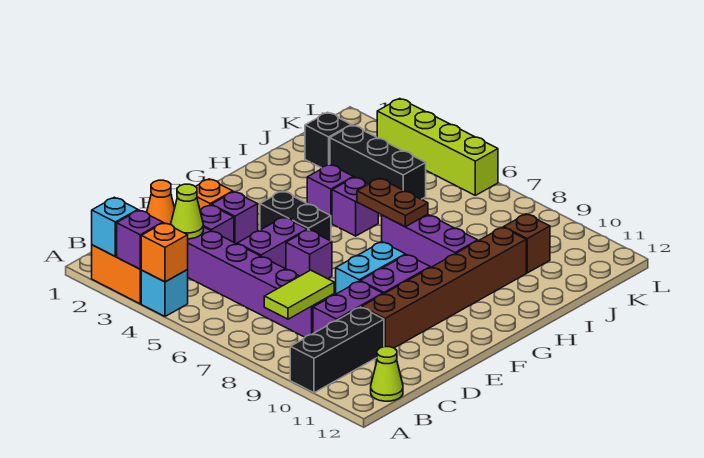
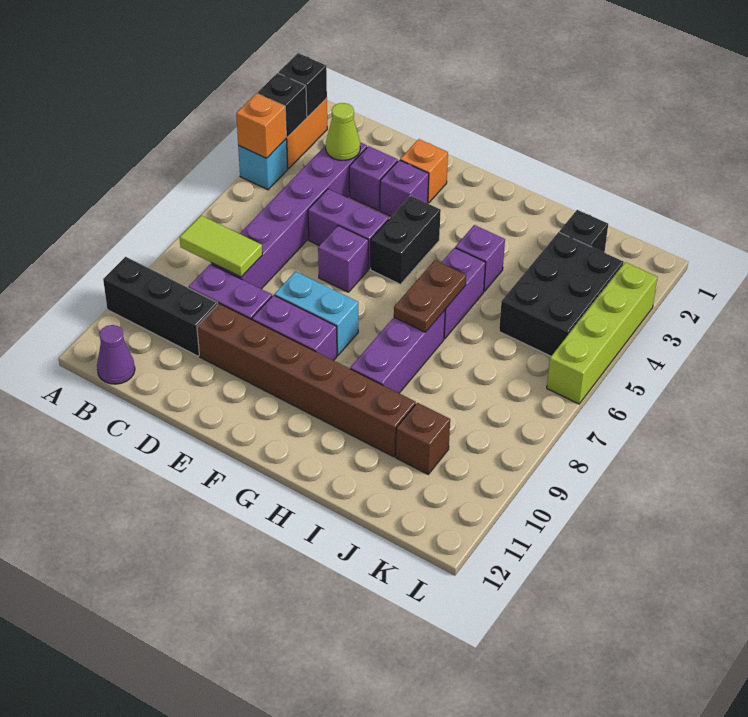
cyan brick A2 level 2 -> black brick A2 level 2
purple brick A3 level 2 -> black brick A3 level 2
lime cone B12 level 1 -> purple cone B12 level 1
orange cone D1 level 1 -> none
purple brick H5 level 1 -> purple brick H5:H6 level 1
black brick J3:J5 level 1 -> black brick J3:K5 level 1

